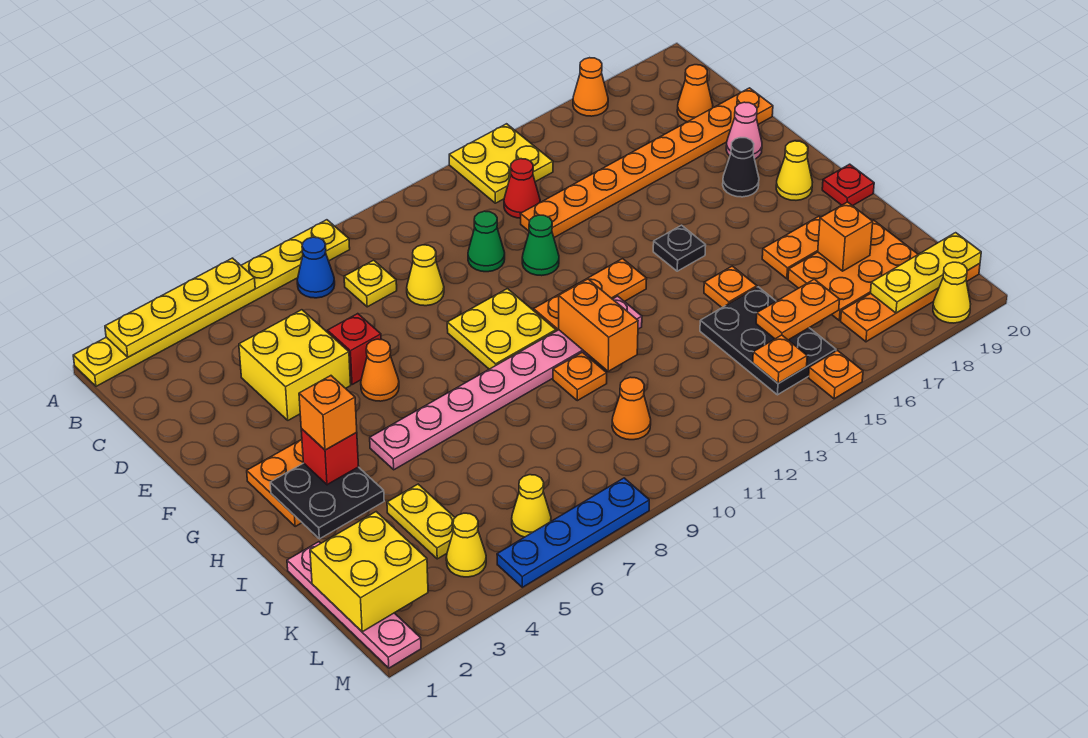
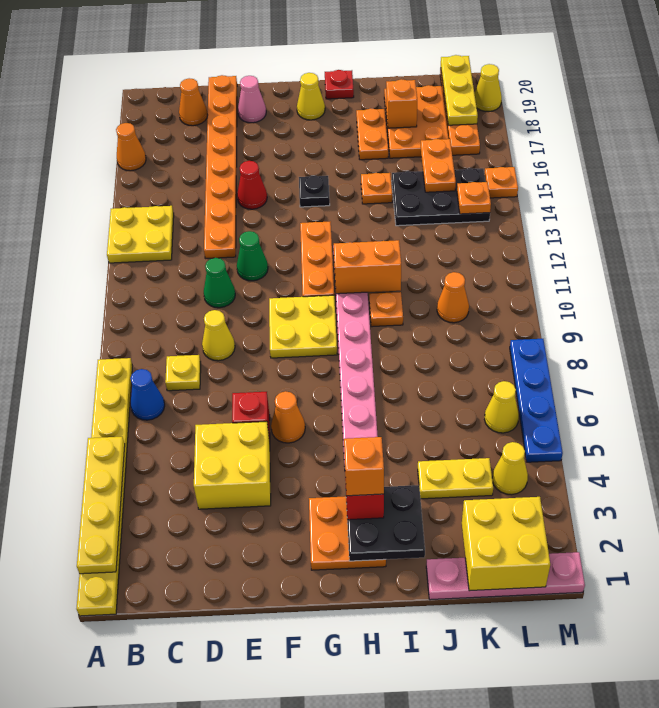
red cone C13 level 1 -> red cone E15 level 1
black cone F18 level 1 -> none

